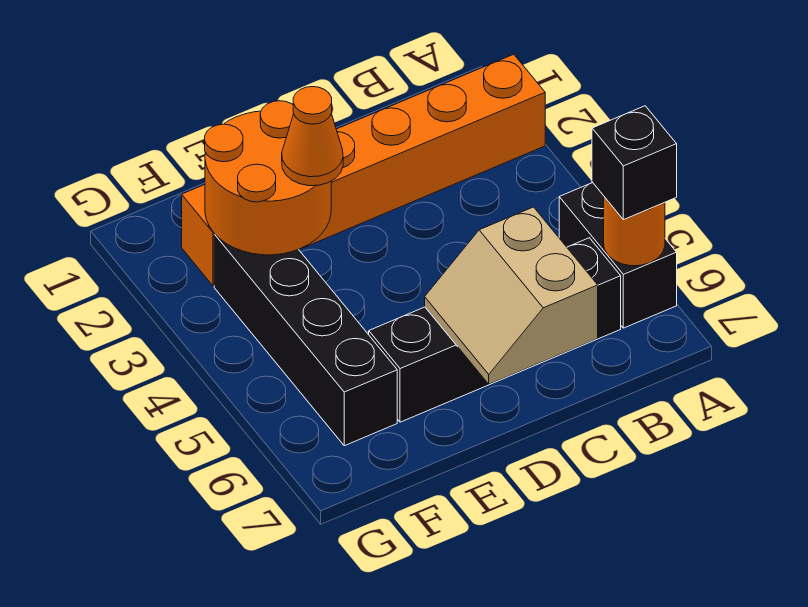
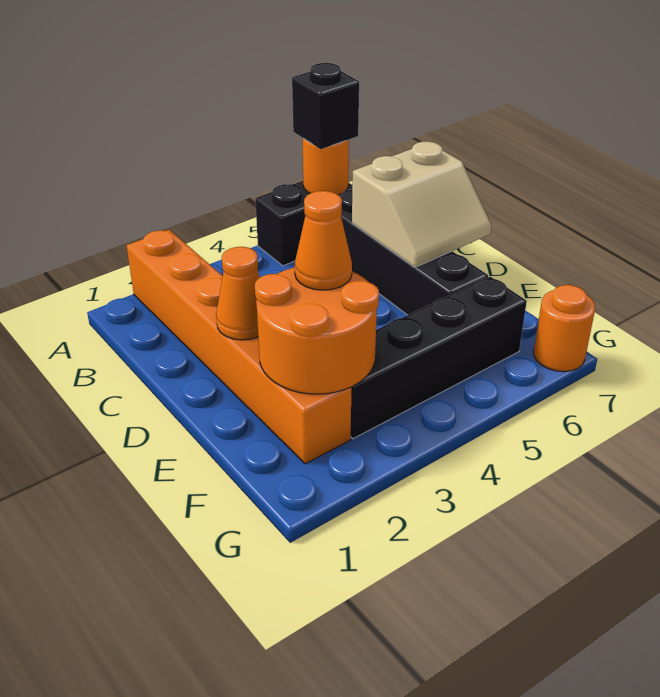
none -> orange cone D2 level 2
none -> orange round brick G7 level 1

